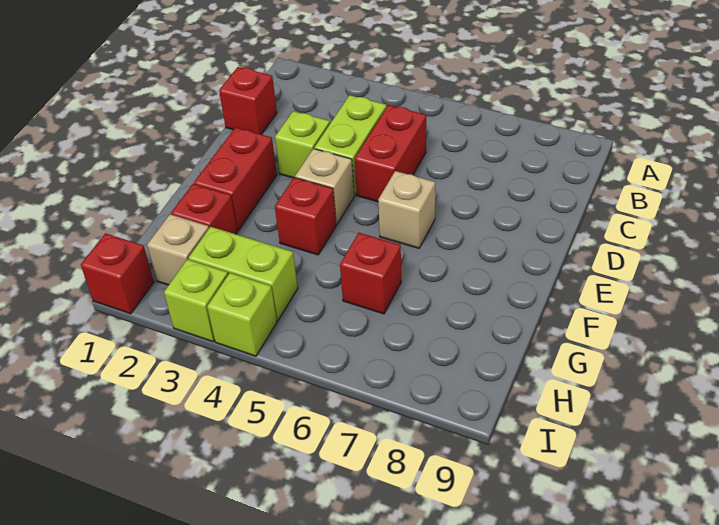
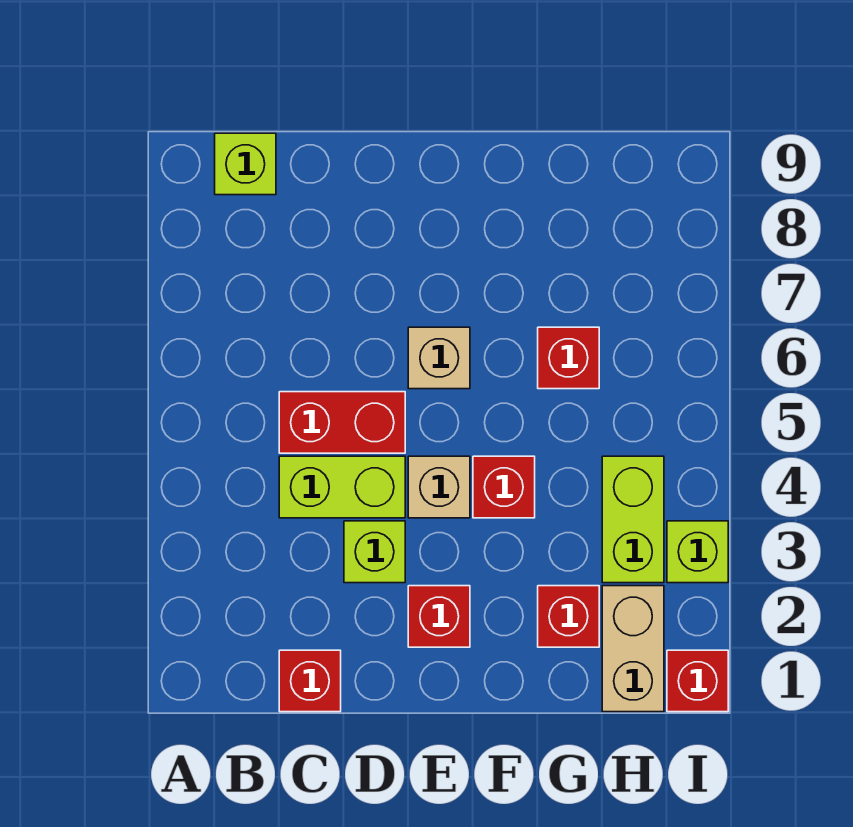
red brick E2:F2 level 1 -> red brick E2 level 1
tan brick H2 level 1 -> tan brick H1:H2 level 1
lime brick I4 level 1 -> lime brick B9 level 1

